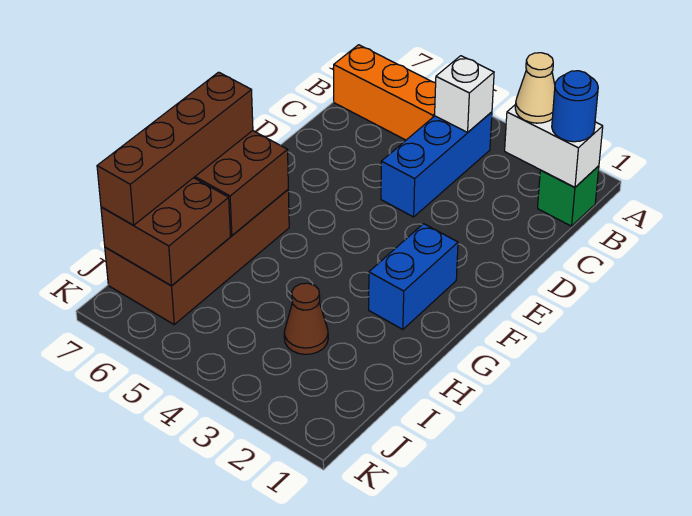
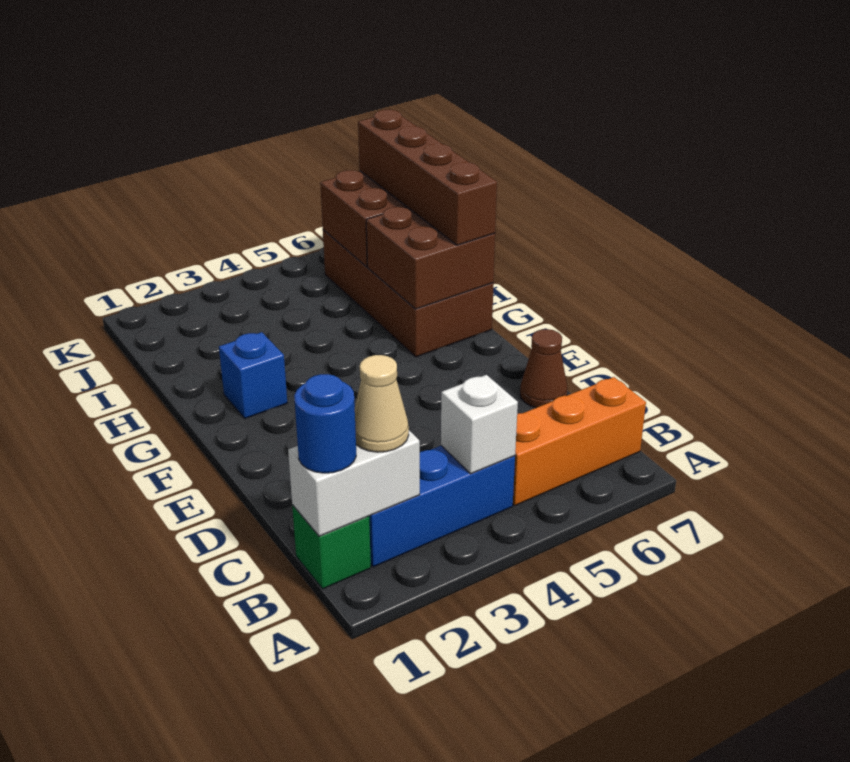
blue brick B4:D4 level 1 -> blue brick B2:B4 level 1
blue brick F2:G2 level 1 -> blue brick G2 level 1
brown cone I3 level 1 -> brown cone D7 level 1

